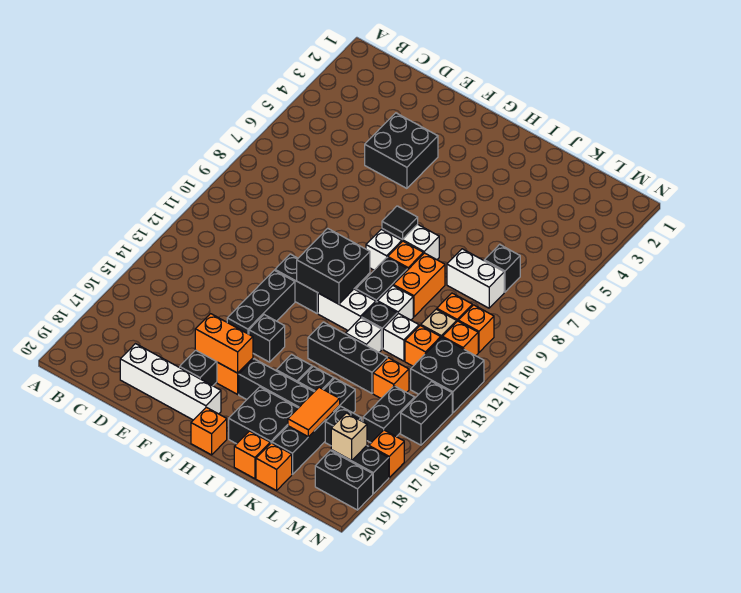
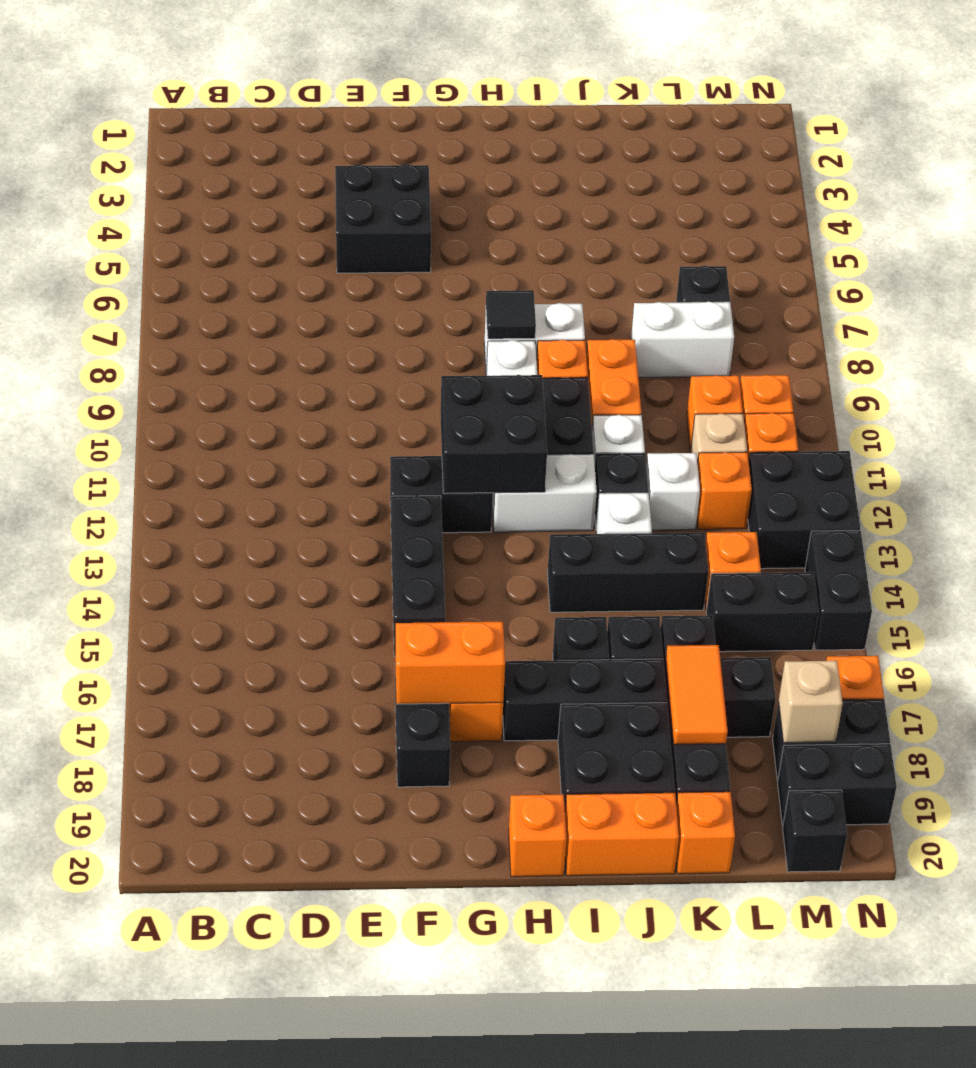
white brick D19:G19 level 1 -> none
black brick G15 level 1 -> black brick M20 level 1
orange brick J20 level 1 -> orange brick I20:J20 level 1
black brick M15:M16 level 1 -> black brick L15:M15 level 1

